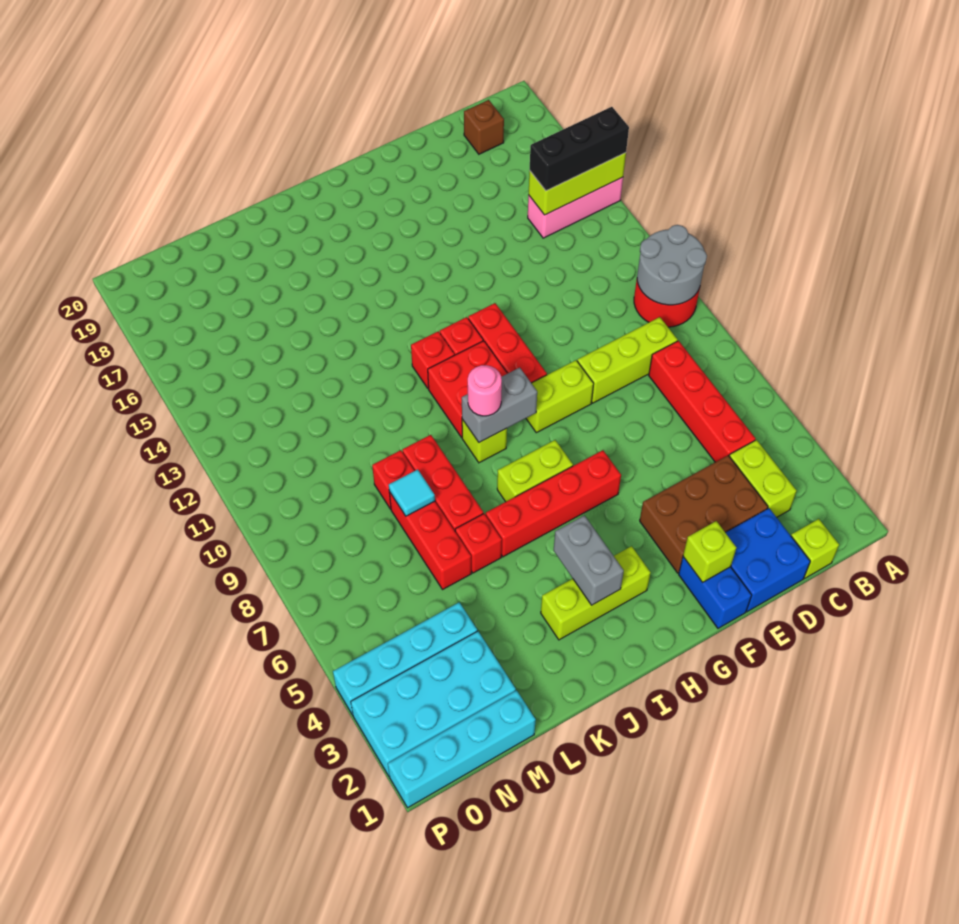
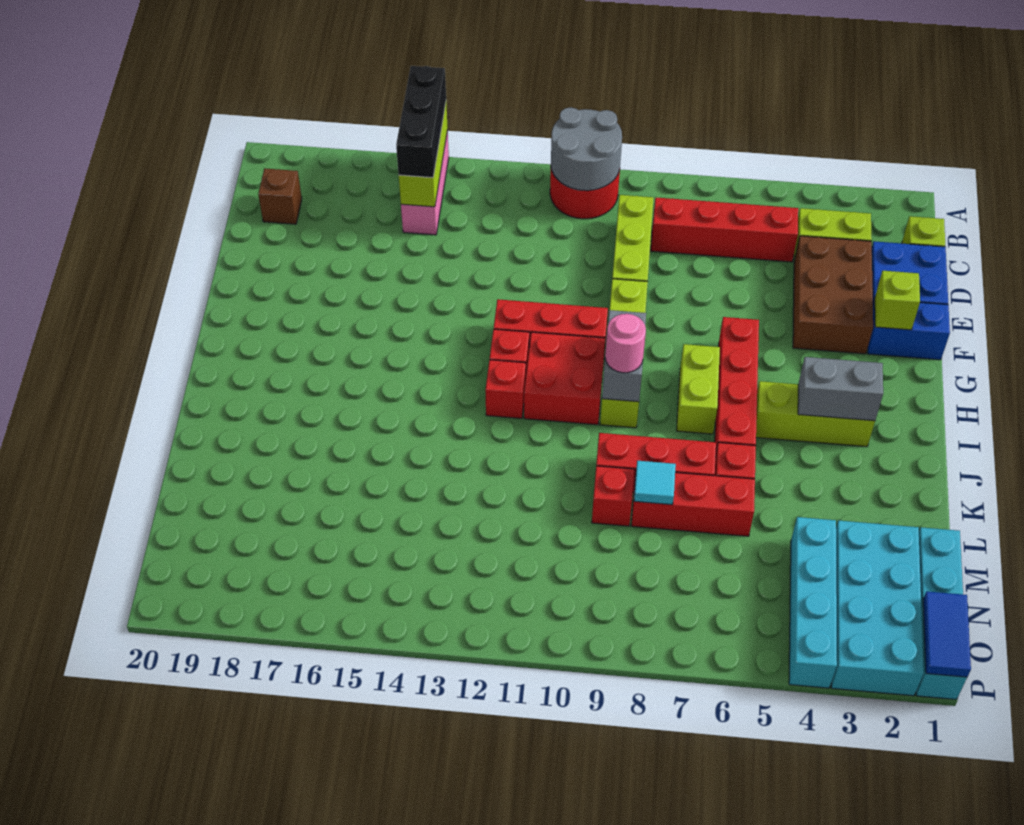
lime brick H3:J3 level 1 -> lime brick I3:I5 level 1
none -> blue tile O1:P1 level 2

